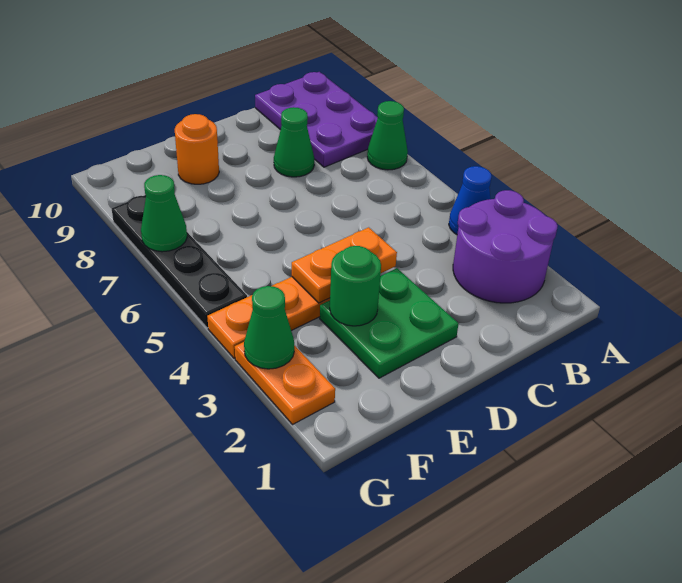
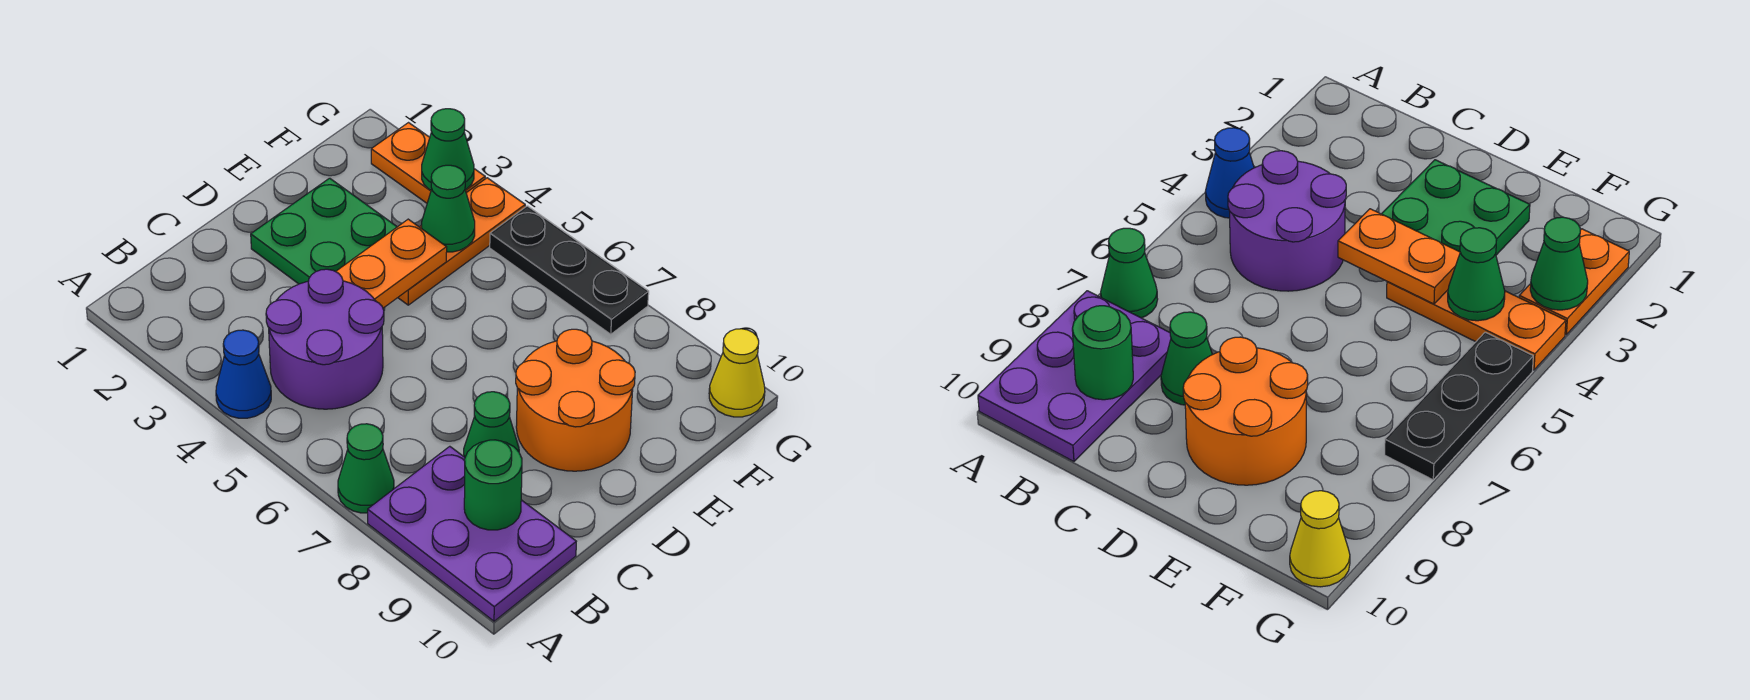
purple round brick A2:B3 level 1 -> purple round brick B4:C5 level 1
green round brick E3 level 2 -> green round brick B9 level 2
orange round brick E9 level 1 -> orange round brick D8:E9 level 1
black plate G5:G8 level 1 -> black plate G5:G7 level 1
green cone G7 level 2 -> green cone F4 level 2
none -> yellow cone G10 level 1

